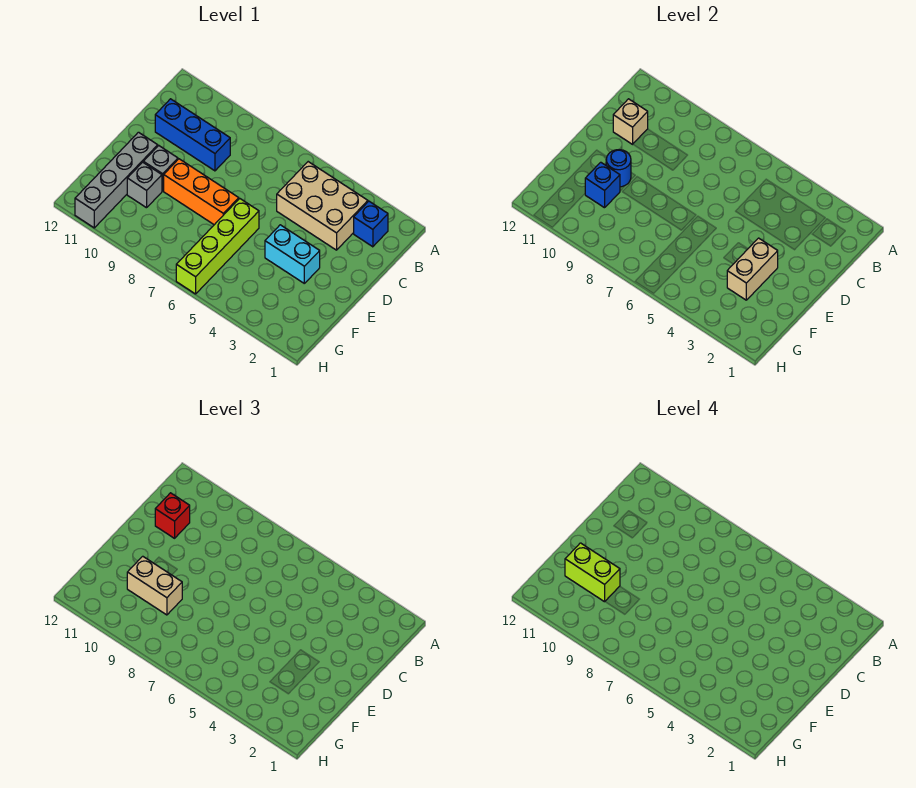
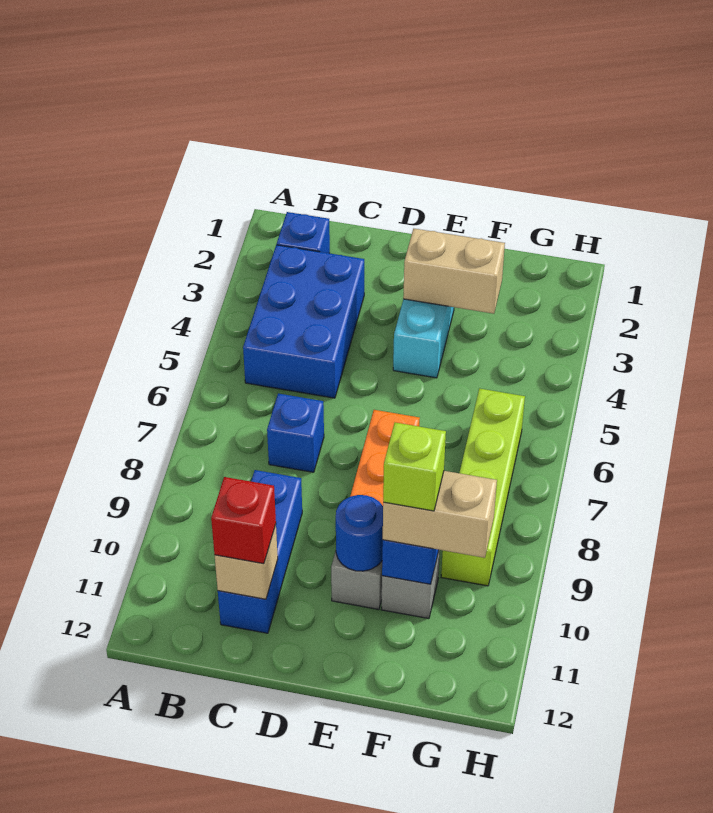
tan brick B3:C5 level 1 -> blue brick B3:C5 level 1
none -> blue brick C7 level 1
lime brick E6:H6 level 1 -> lime brick G6:G9 level 1
grey brick E11:H11 level 1 -> none
tan brick F9:F10 level 3 -> tan brick F10:G10 level 3
lime brick F10:F11 level 4 -> lime brick F10 level 4

